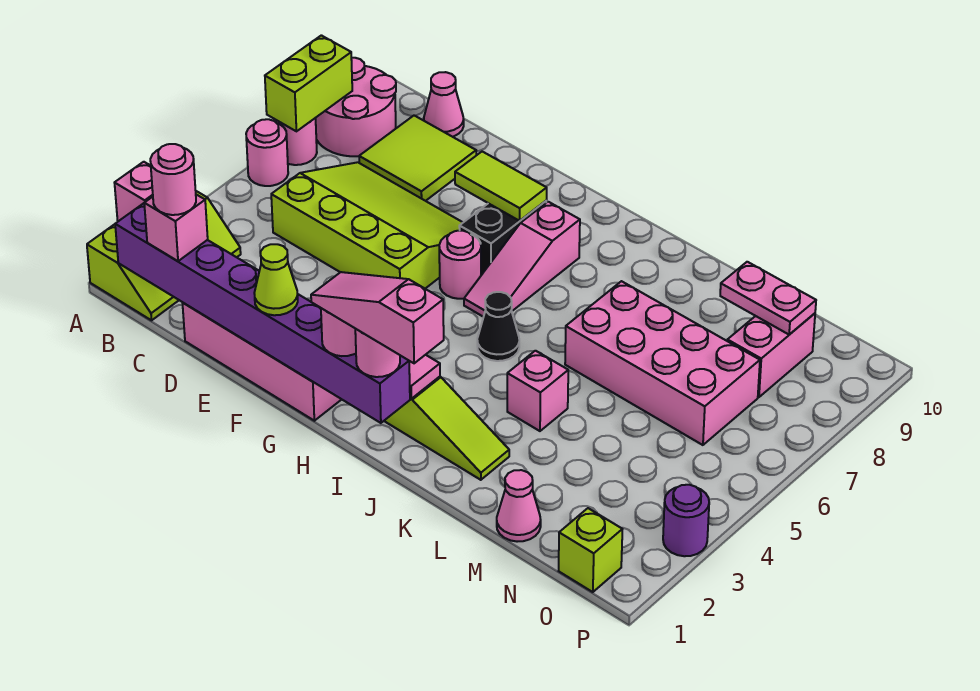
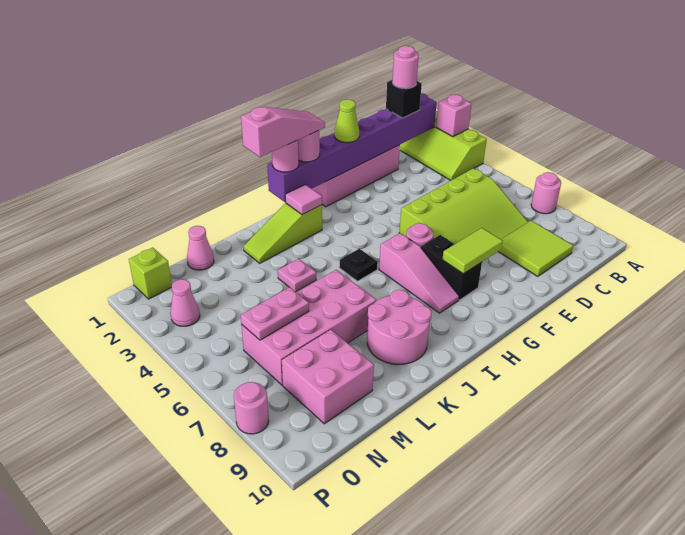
pink round brick A6 level 1 -> pink round brick P8 level 1
lime brick A7:A8 level 2 -> none
pink round brick A8:B9 level 1 -> pink round brick J8:K9 level 1
pink brick C1 level 3 -> black brick C1 level 3
pink cone C10 level 1 -> pink cone O3 level 1
pink slope H6:H8 level 1 top 8 -> pink slope H6:H8 level 1 top 6
black cone I5 level 1 -> black plate I5 level 1
pink brick K4 level 1 -> pink plate K4 level 1
pink plate M9:N9 level 2 -> pink plate M6:N6 level 2
pink brick N8:N9 level 1 -> pink brick M8:N9 level 1
purple round brick P3 level 1 -> none

